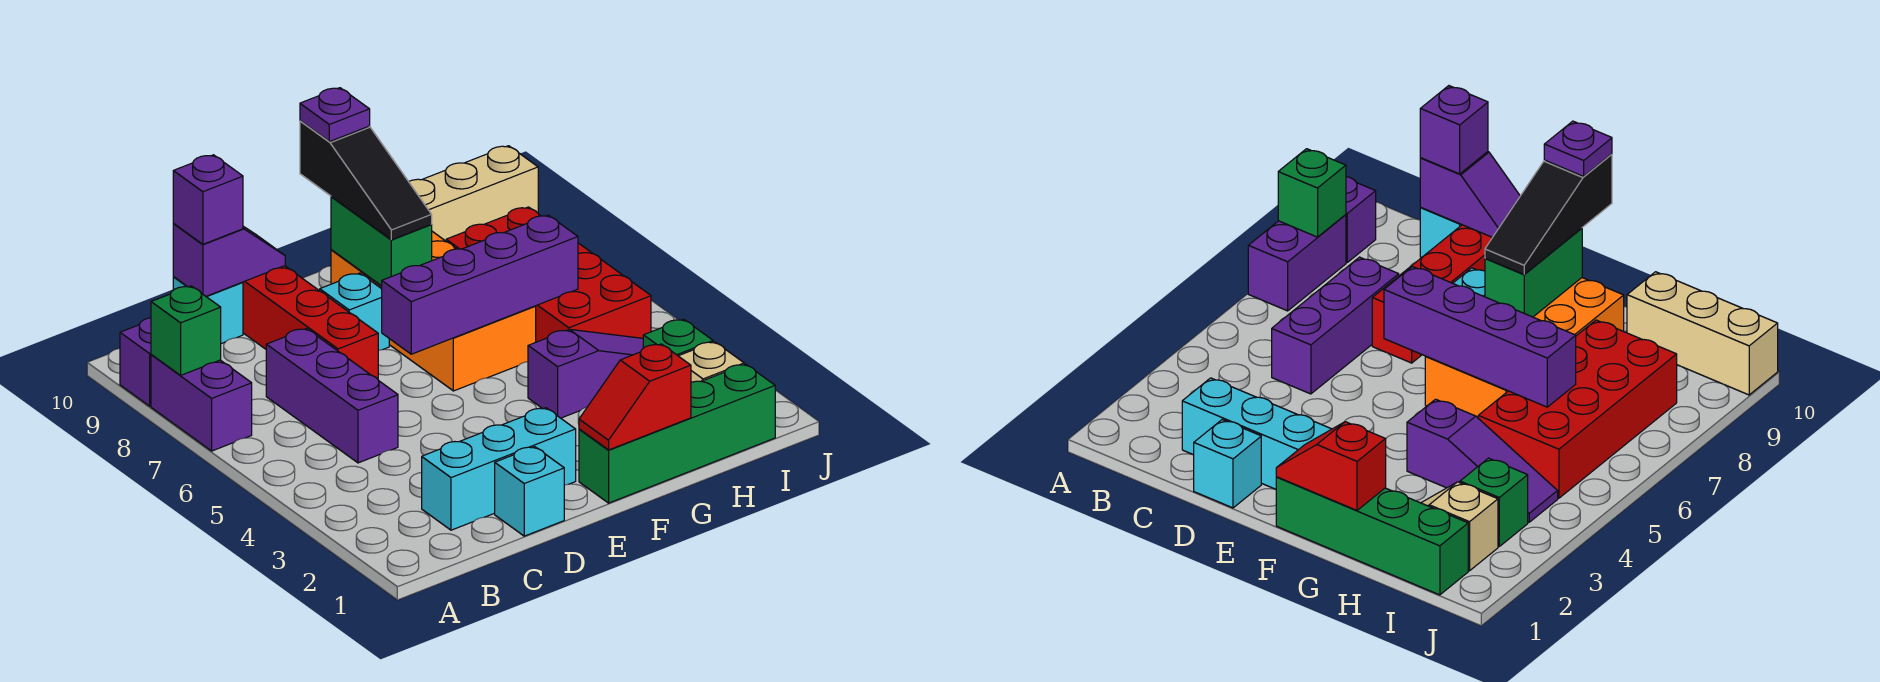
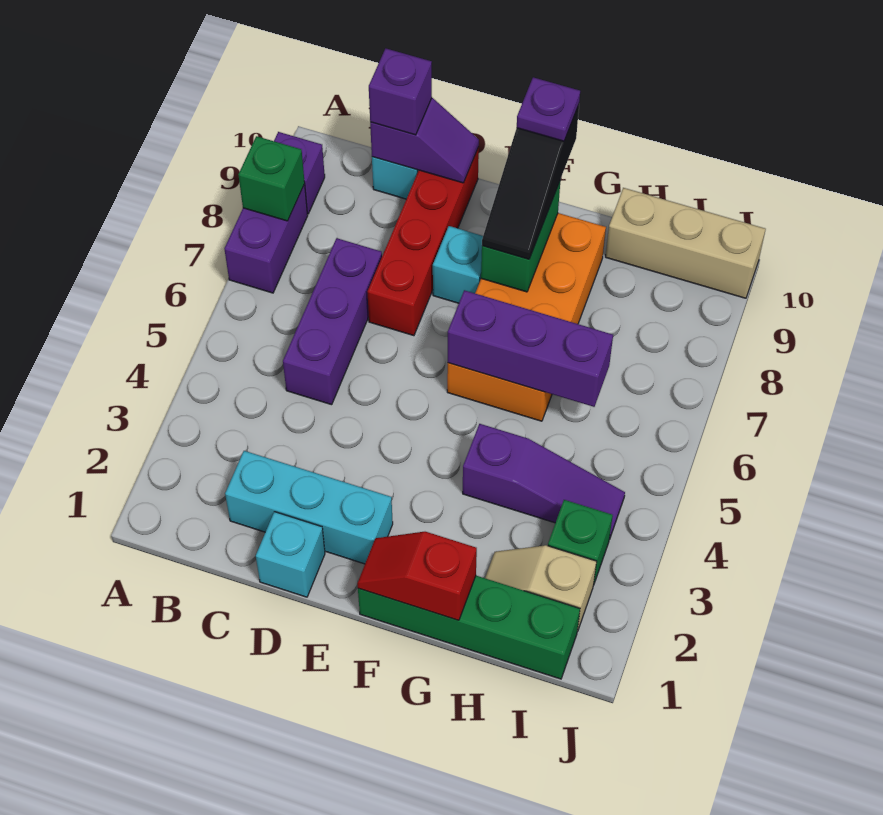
purple brick E6:H6 level 2 -> purple brick F6:H6 level 2
red brick H5:I8 level 1 -> none

